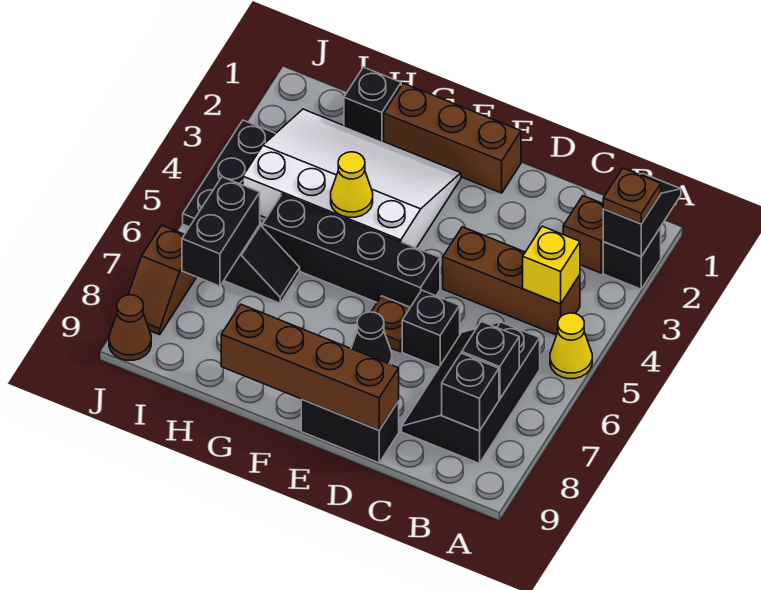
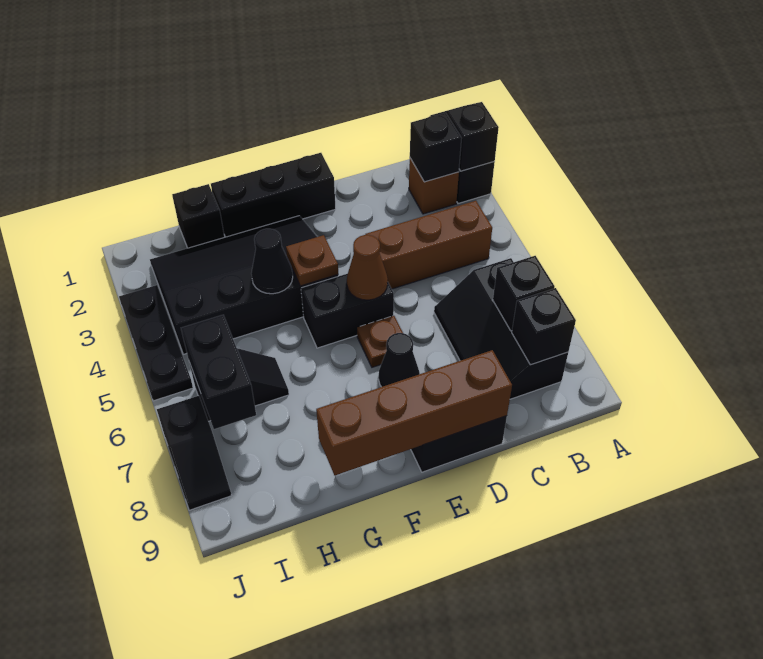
brown plate A2 level 3 -> brown plate F4 level 2
yellow cone A5 level 1 -> none
yellow brick B4 level 2 -> none
black brick D6 level 1 -> black brick B2 level 2
brown brick E1:G1 level 1 -> black brick E1:G1 level 1
black brick E5:H5 level 1 -> black brick E5:F5 level 1
white slope F2:I4 level 1 top 4 -> black slope F2:I4 level 1 top 4
yellow cone G4 level 2 -> black cone G4 level 2
brown slope J7:J8 level 1 top 7 -> black slope J7:J8 level 1 top 7
brown cone J9 level 1 -> brown cone E5 level 2

